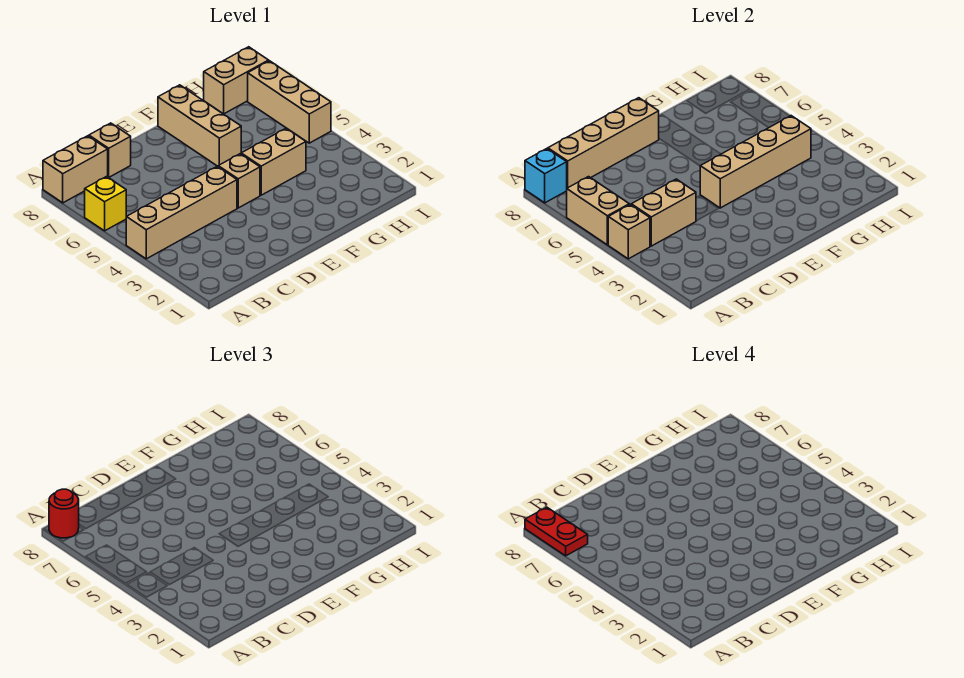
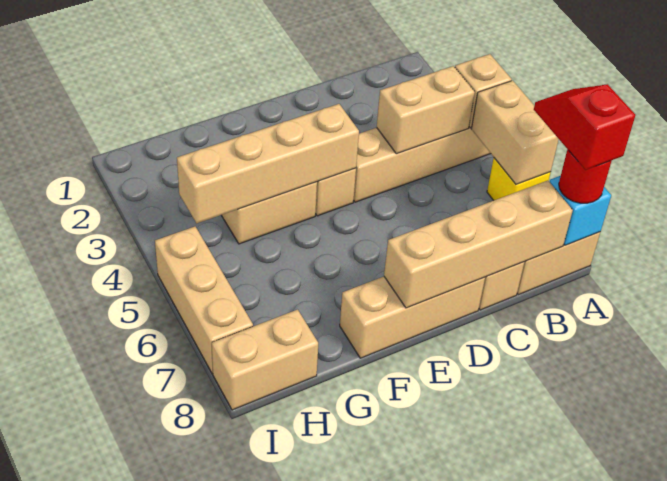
red plate A7:A8 level 4 -> red slope A7:A8 level 4 top 8
tan brick F6:F8 level 1 -> tan brick D8:F8 level 1

